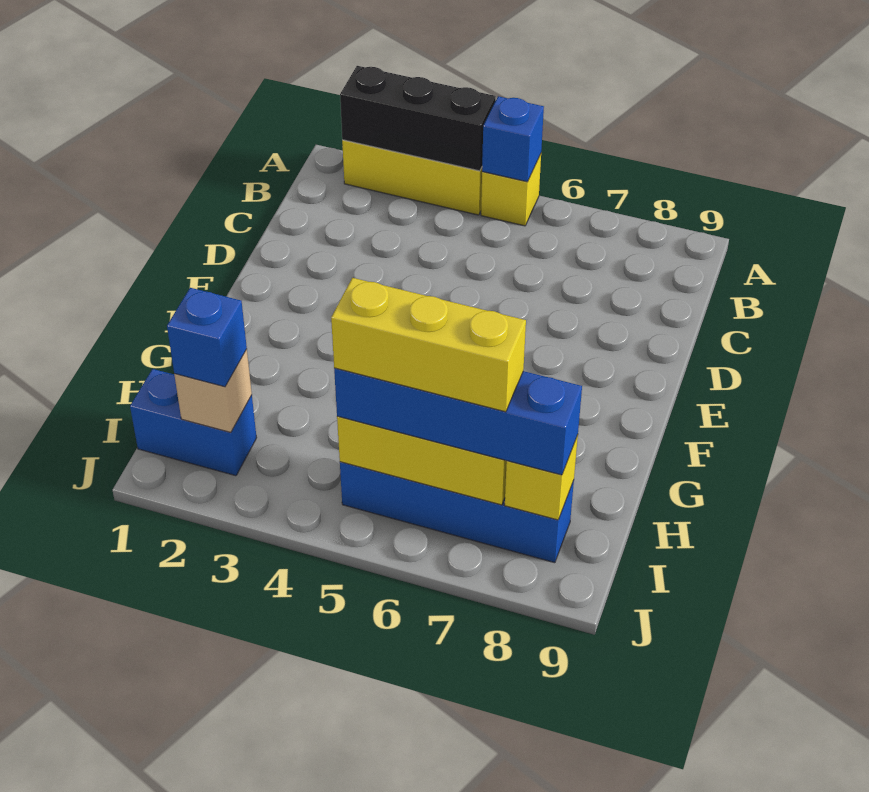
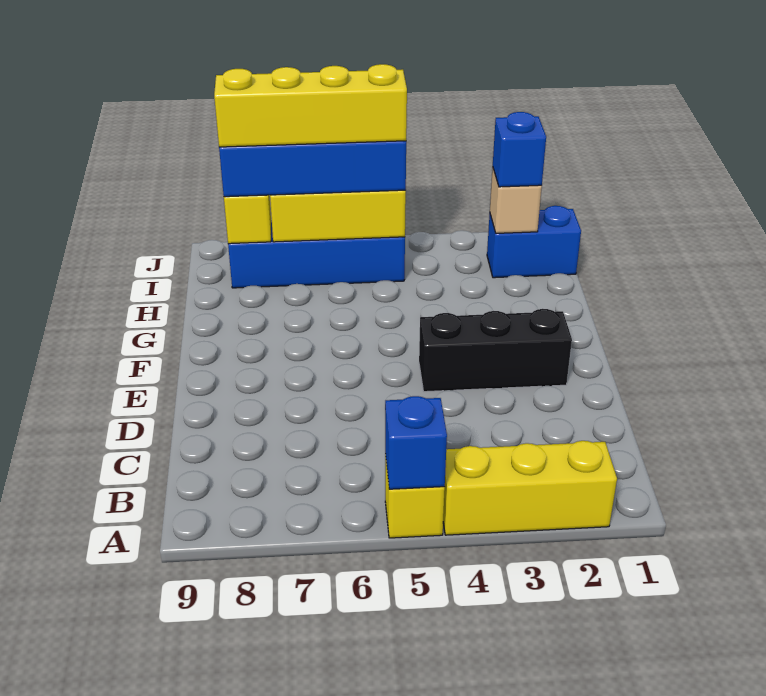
black brick A2:A4 level 2 -> black brick E2:E4 level 1
yellow brick I5:I7 level 4 -> yellow brick I5:I8 level 4

